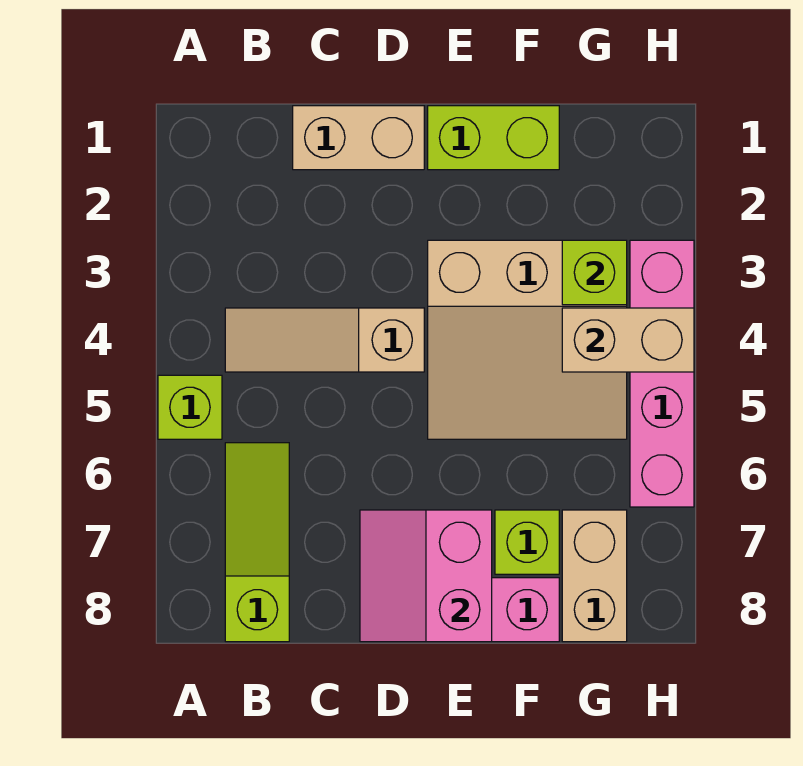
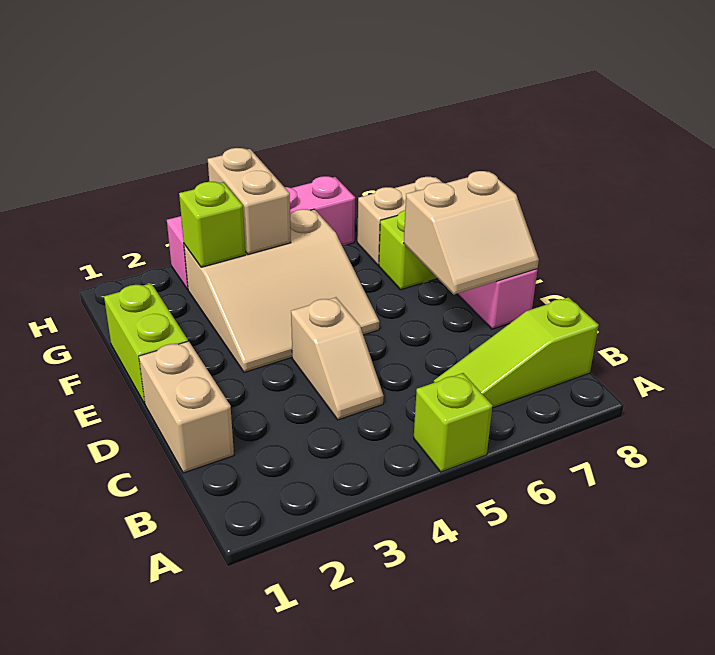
tan slope B4:D4 level 1 top D -> tan slope C4:D4 level 1 top D
pink slope D7:E8 level 2 top E -> tan slope D7:E8 level 2 top E
tan slope E3:G5 level 1 top 3 -> tan slope E3:G5 level 1 top G

